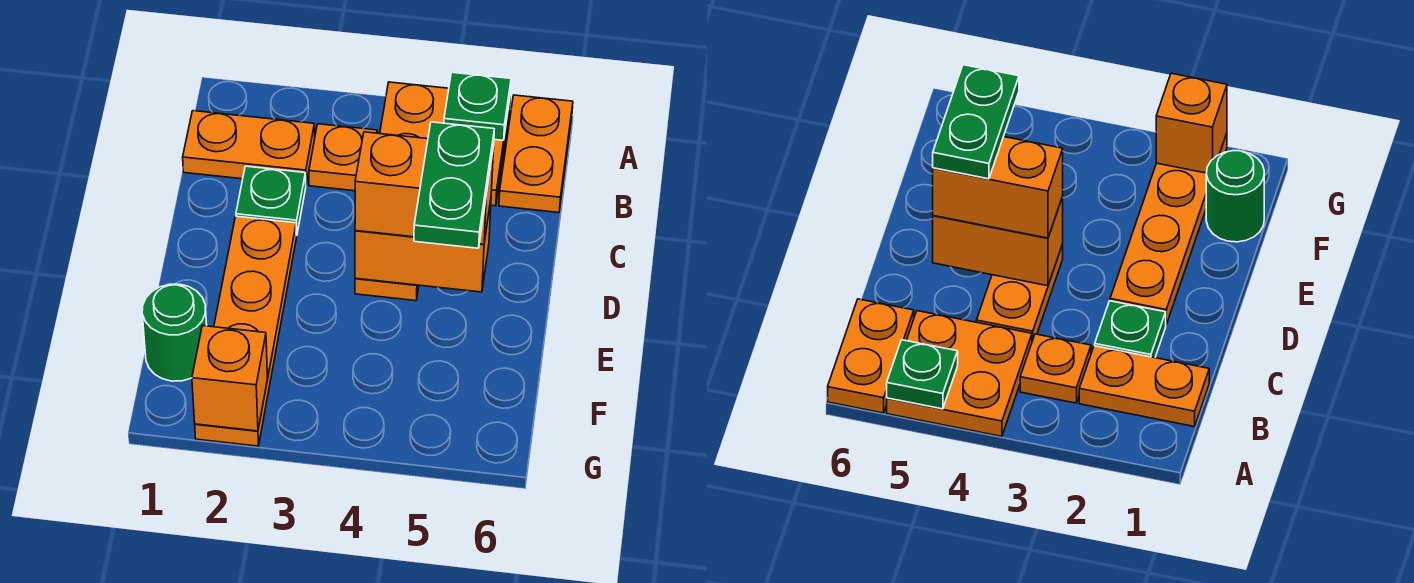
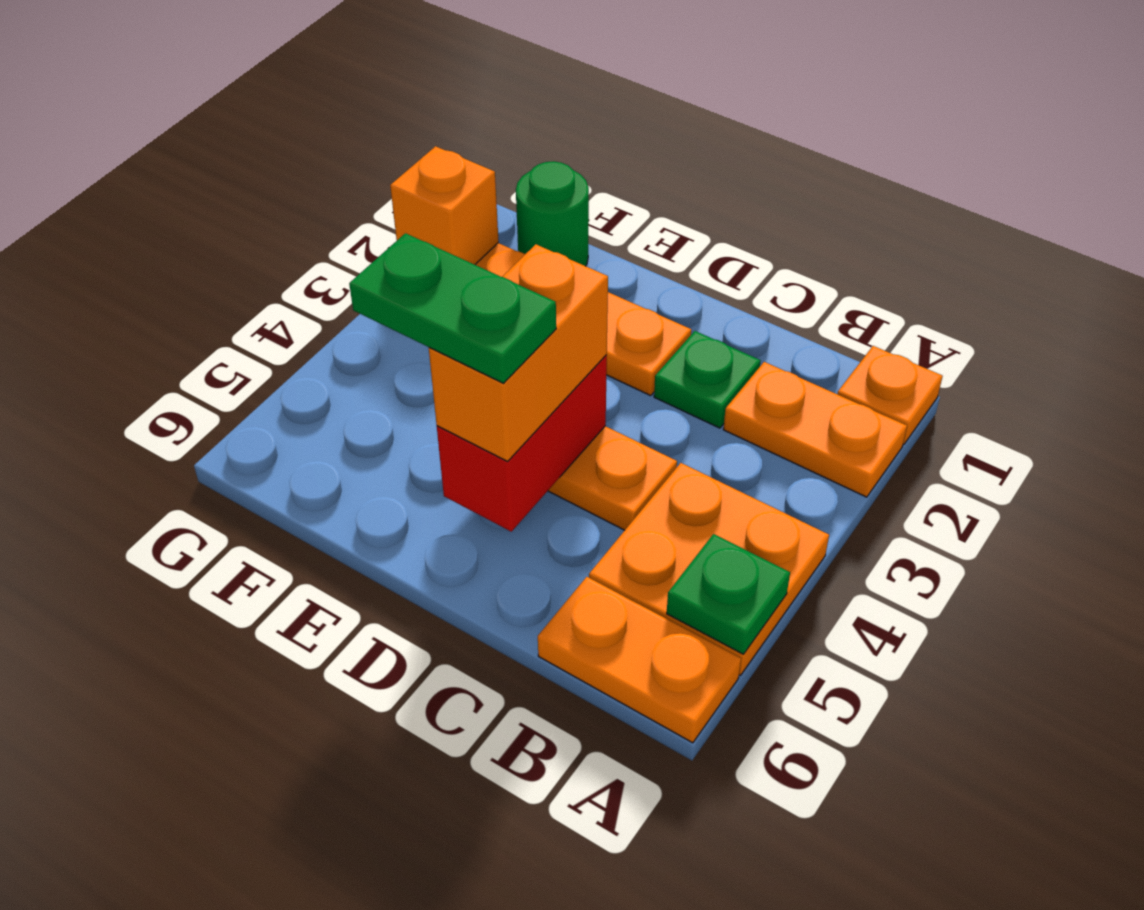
orange plate B1:B2 level 1 -> orange plate A2:B2 level 1
orange plate B3 level 1 -> orange plate A1 level 1
orange brick D4:D5 level 2 -> red brick D4:D5 level 2

